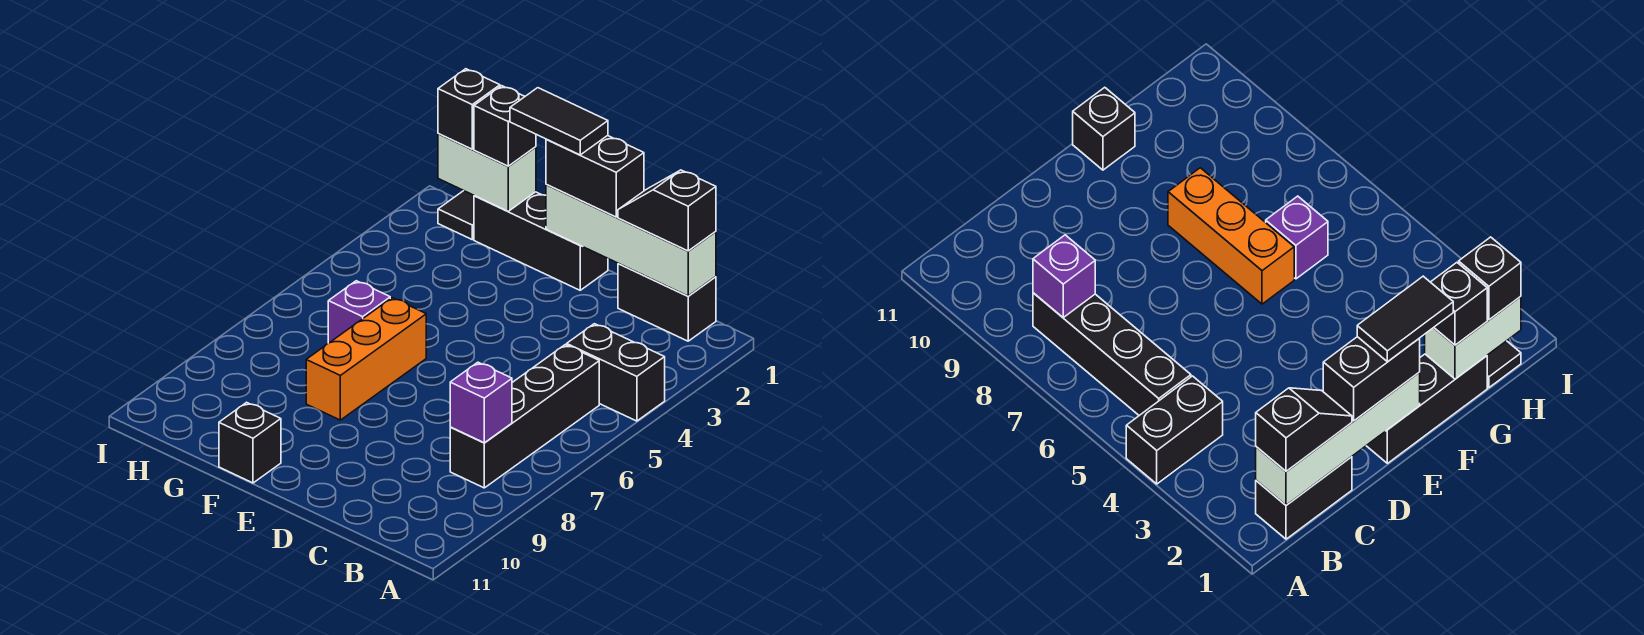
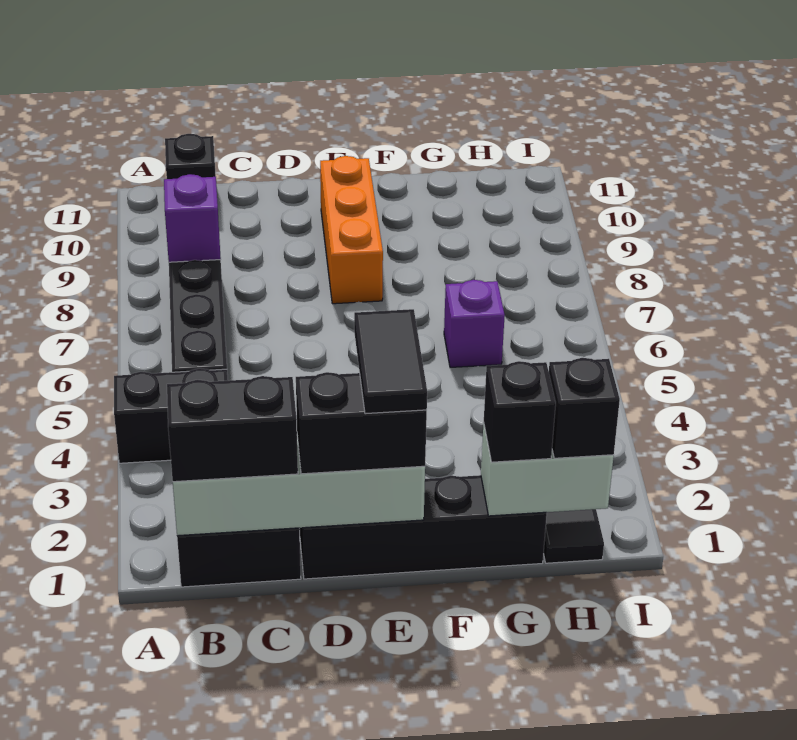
black slope B1:C1 level 3 top B -> black brick B1:C1 level 3
black brick E1:G1 level 1 -> black brick D1:G1 level 1
black tile E1:F1 level 4 -> black tile E1:E2 level 4
orange brick F6:F8 level 1 -> orange brick E8:E10 level 1
black brick F11 level 1 -> black brick B11 level 1

